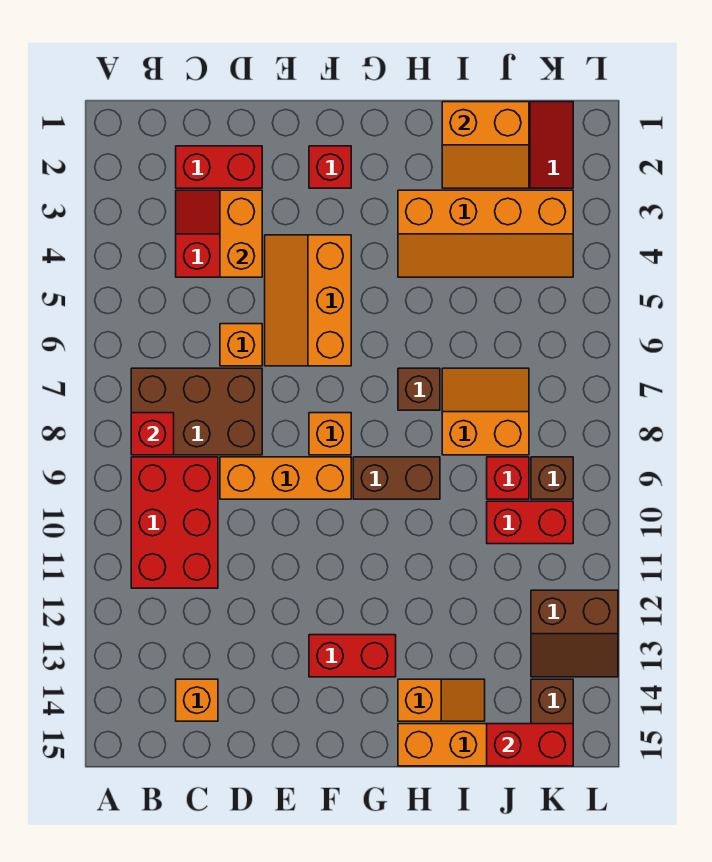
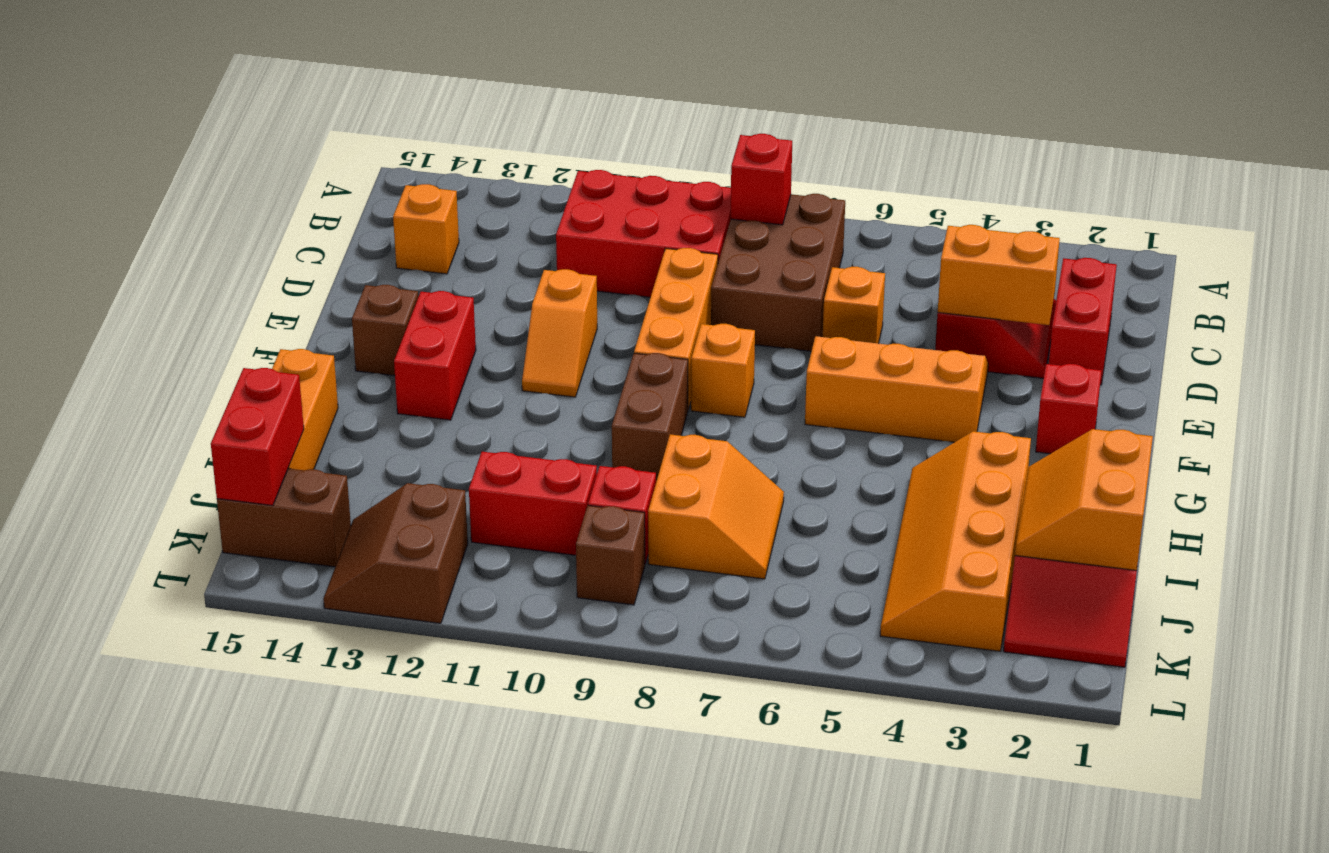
brown brick H7 level 1 -> brown brick F14 level 1
orange slope H14:I14 level 1 top H -> orange slope E11:F11 level 1 top E
red brick J10:K10 level 1 -> red brick J10:J11 level 1

